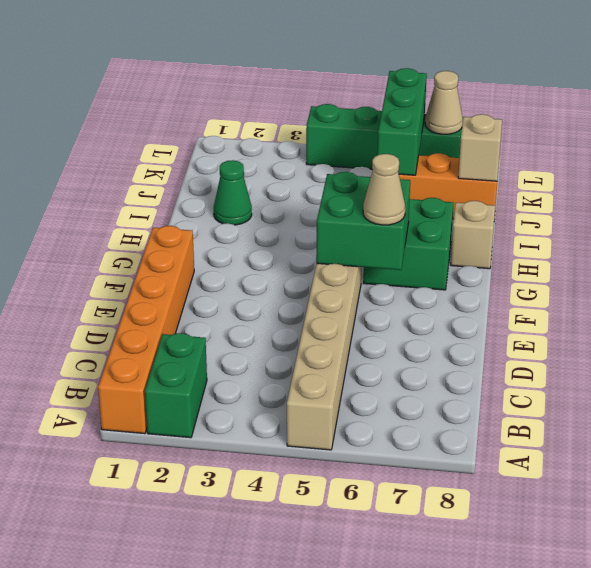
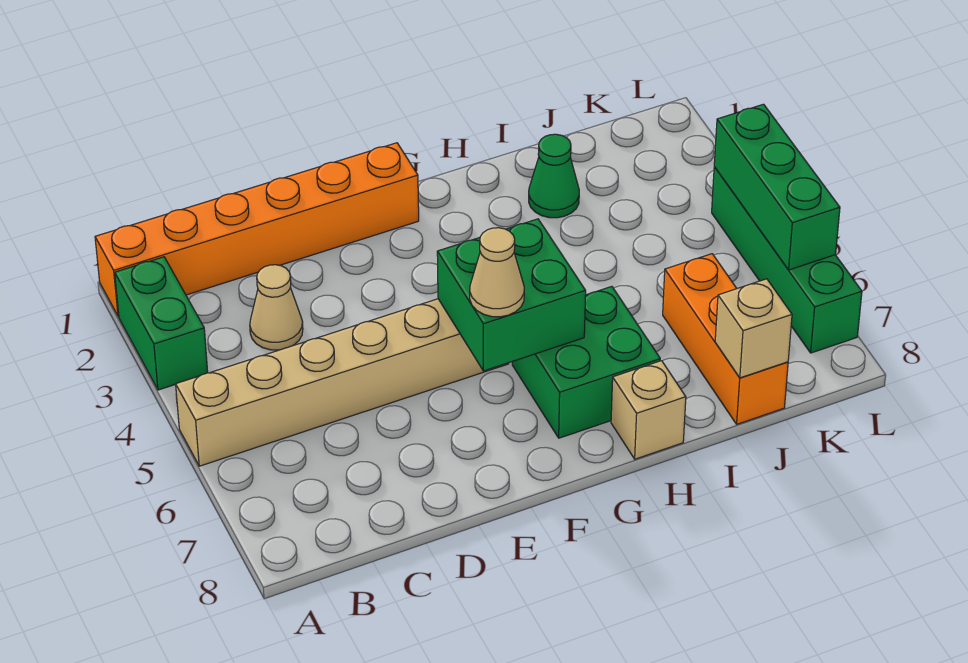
green brick A2:B2 level 1 -> green brick A2:A3 level 1
green brick J6:L6 level 2 -> green brick L4:L6 level 2
tan cone L7 level 2 -> tan cone C3 level 1

